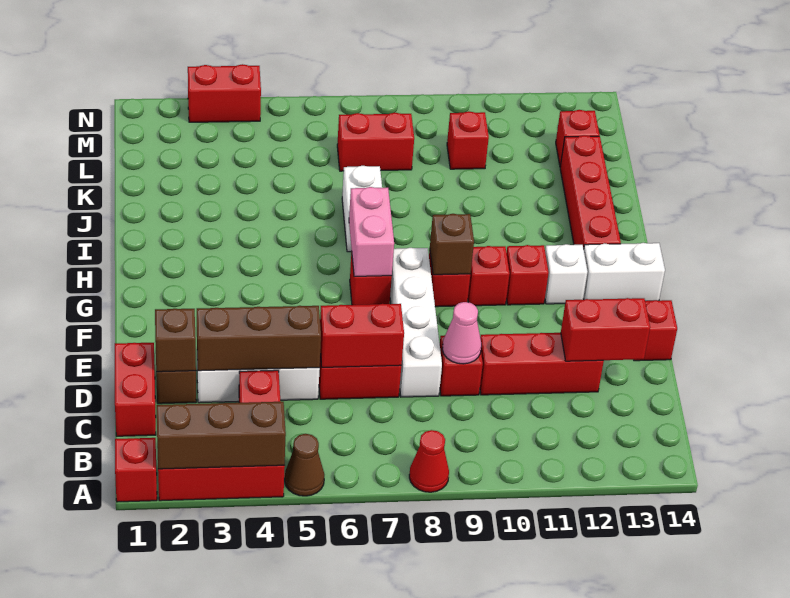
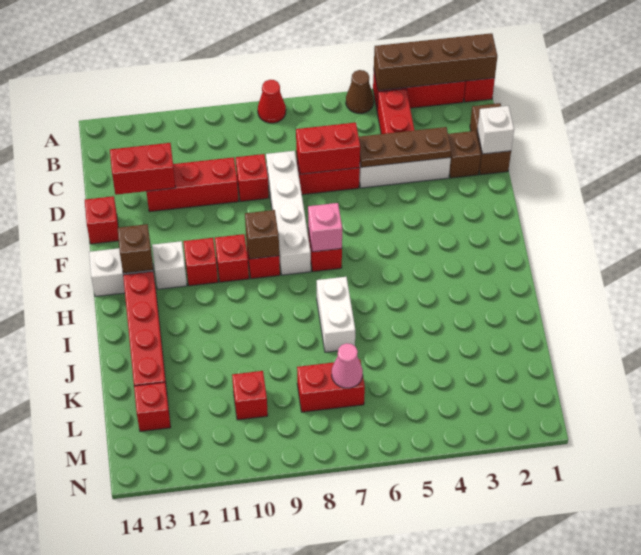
brown brick A2:A4 level 2 -> brown brick A1:A4 level 2
red brick C1:D1 level 1 -> brown brick C1:D1 level 1
none -> white brick D1 level 2
brown brick D2 level 2 -> brown brick G13 level 2
brown brick D3:D5 level 2 -> brown plate D3:D5 level 2
pink cone D9 level 2 -> pink cone L7 level 2
pink brick G7:H7 level 2 -> pink brick G7 level 2
red brick N3:N4 level 1 -> none

